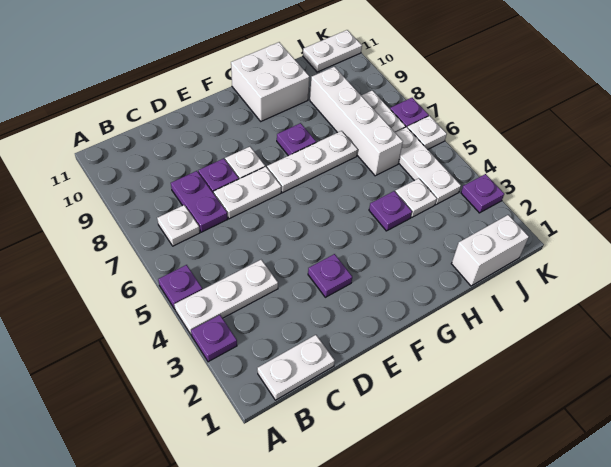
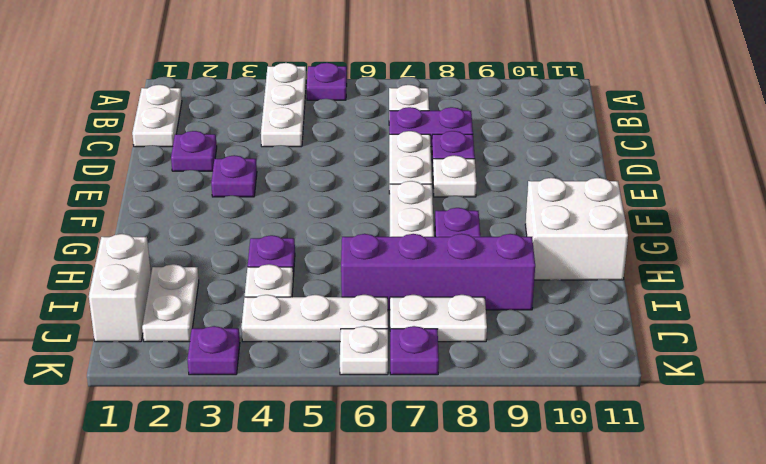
purple plate A3 level 1 -> purple plate D2 level 1
white brick I6:I9 level 1 -> purple brick I6:I9 level 1
white plate J11:K11 level 1 -> white plate I2:J2 level 1

